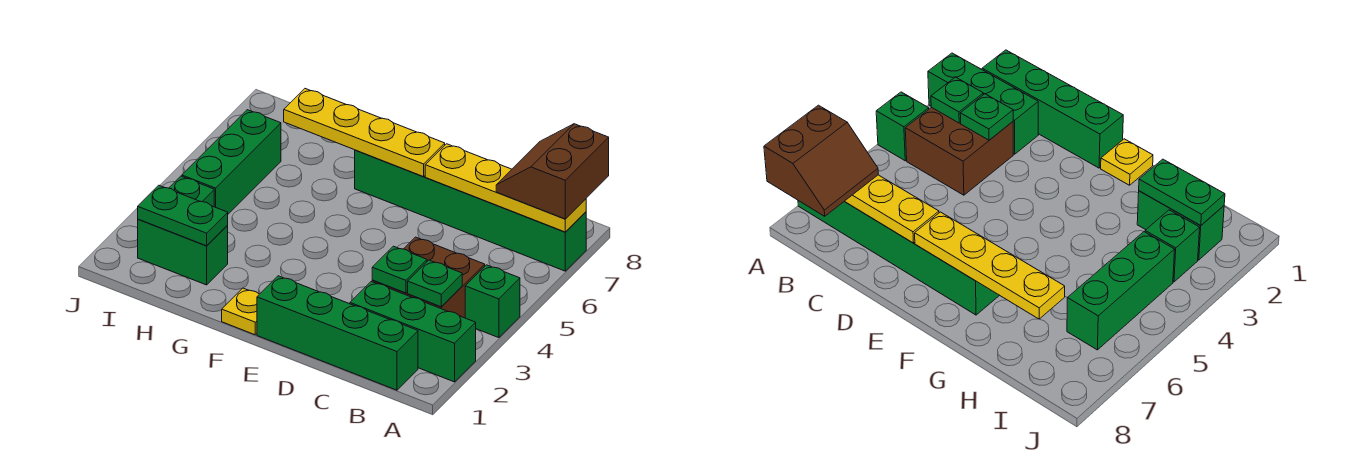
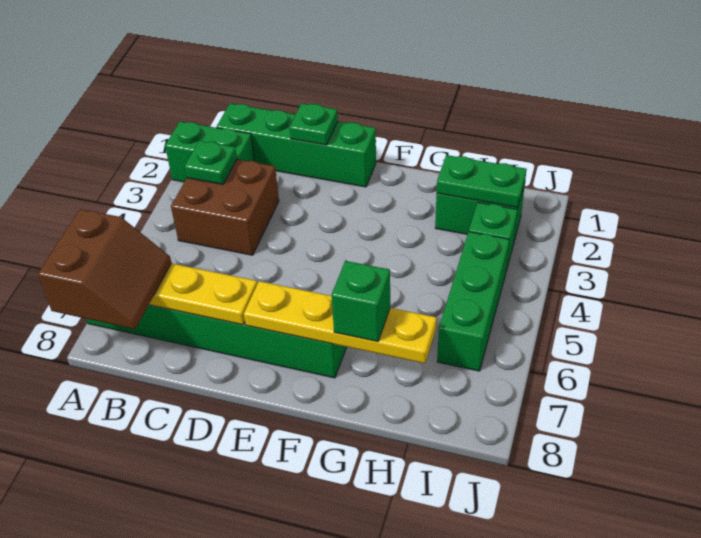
green brick A2:C2 level 1 -> green brick A2:B2 level 1
green brick A4 level 1 -> green brick G7 level 3
green plate C3 level 2 -> green plate D1 level 2
yellow plate F1 level 1 -> none

